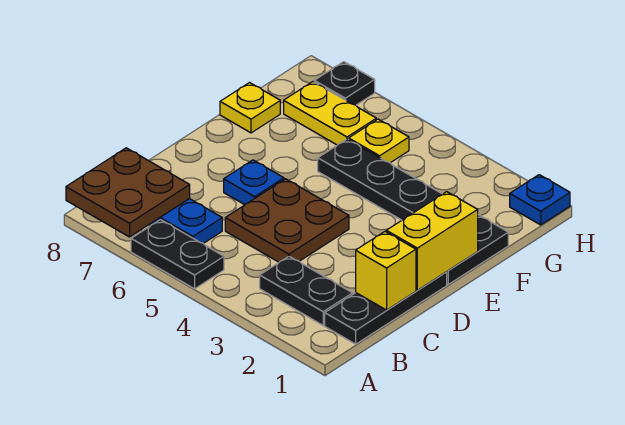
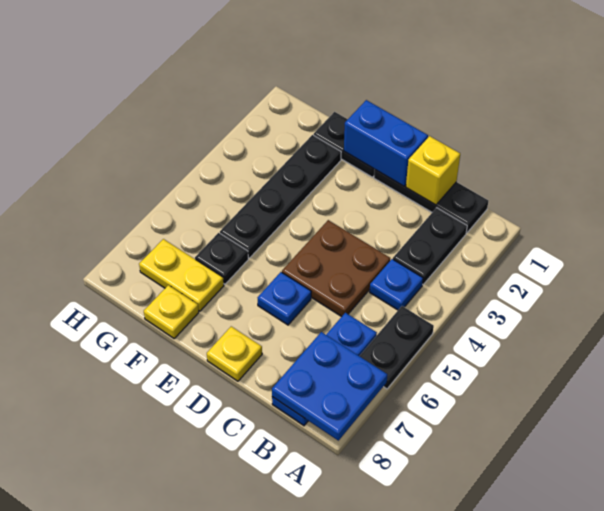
brown plate A7:B8 level 2 -> blue plate A7:B8 level 2
yellow brick D1:E1 level 2 -> blue brick D1:E1 level 2
yellow plate G5 level 1 -> yellow plate D8 level 1
yellow plate G6:G7 level 1 -> yellow plate F7:G7 level 1
blue plate H1 level 1 -> blue plate B4 level 1
black plate H7 level 1 -> black plate F6 level 1

